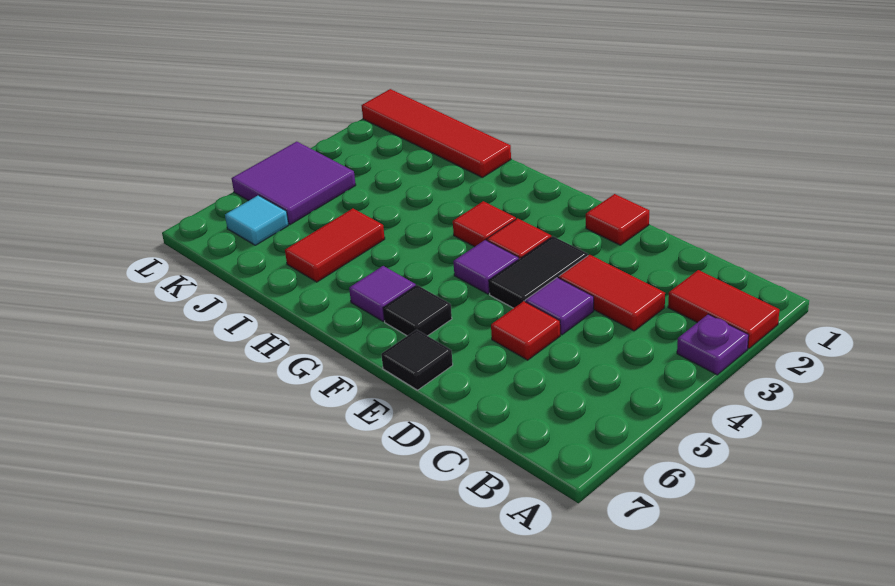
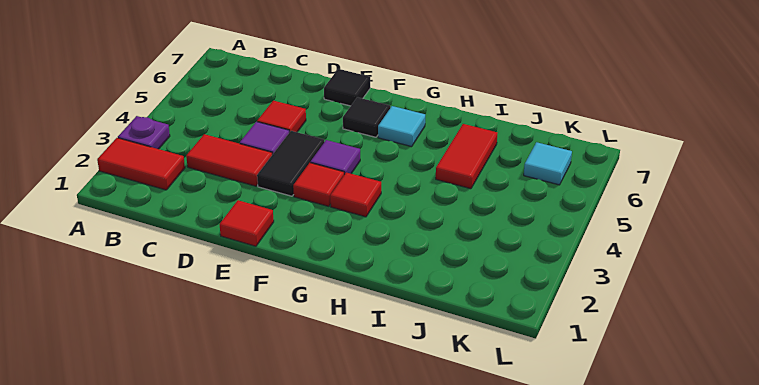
purple tile G6 level 1 -> cyan tile G6 level 1
red tile I1:L1 level 1 -> none
purple tile K4:L5 level 1 -> none

